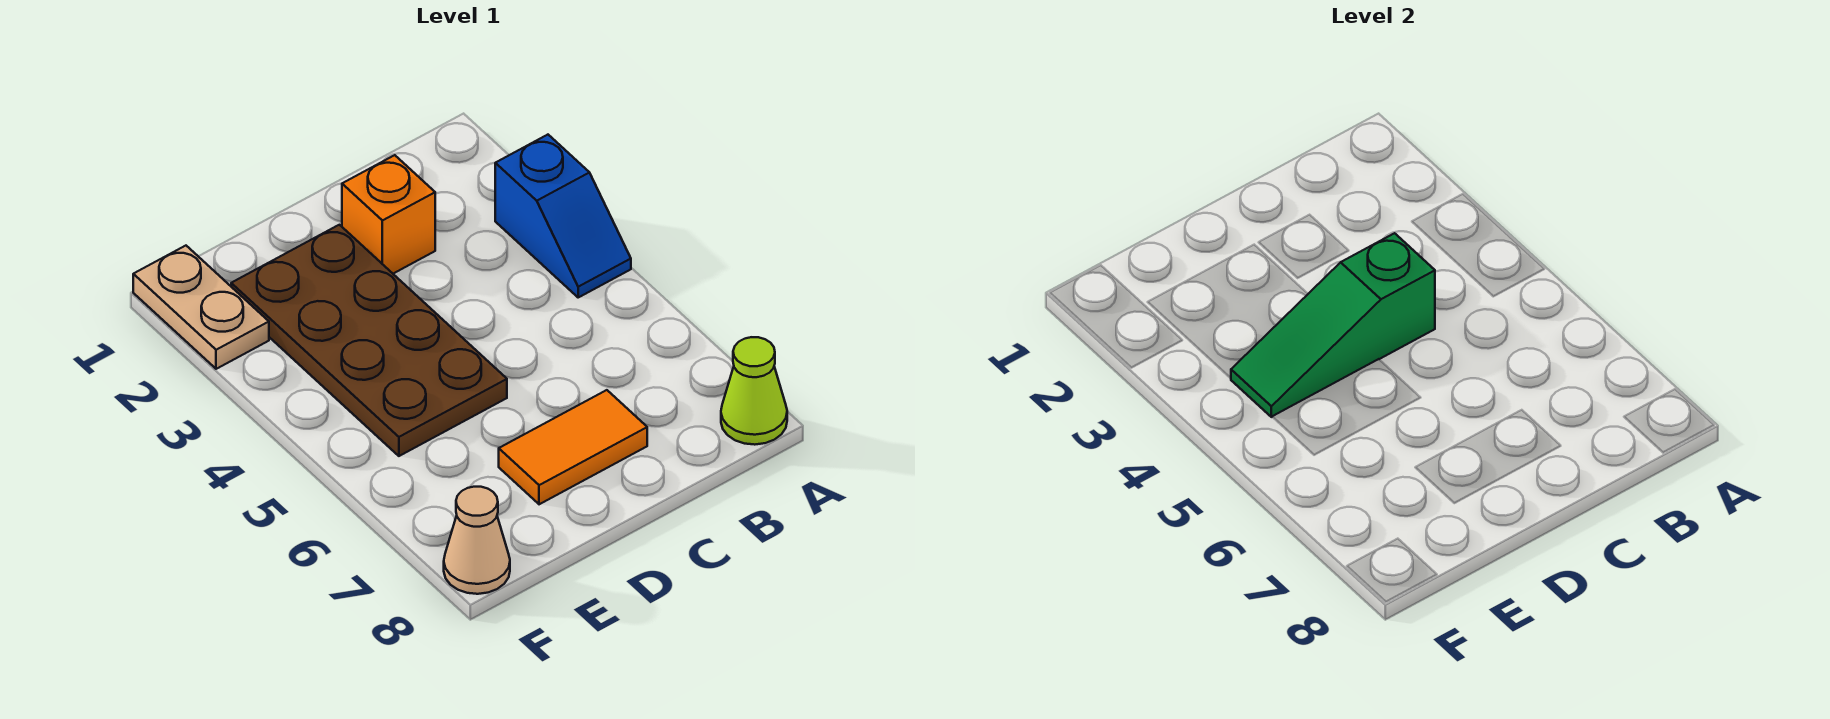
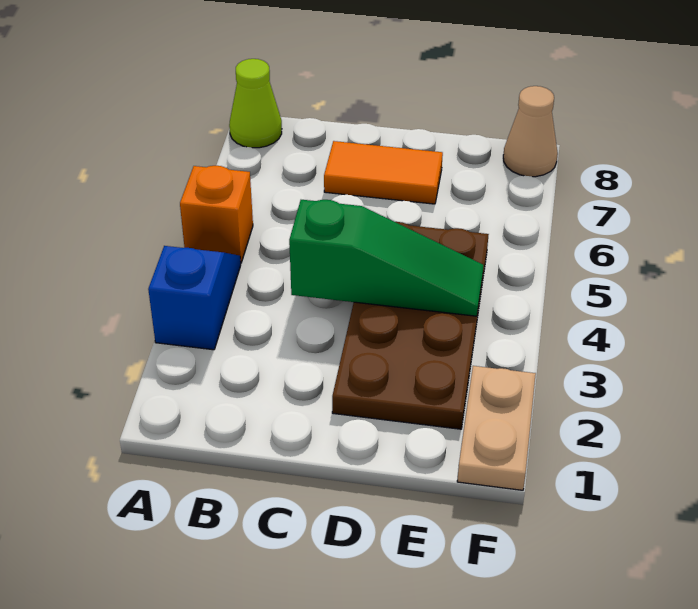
orange brick C2 level 1 -> orange brick A5 level 1

